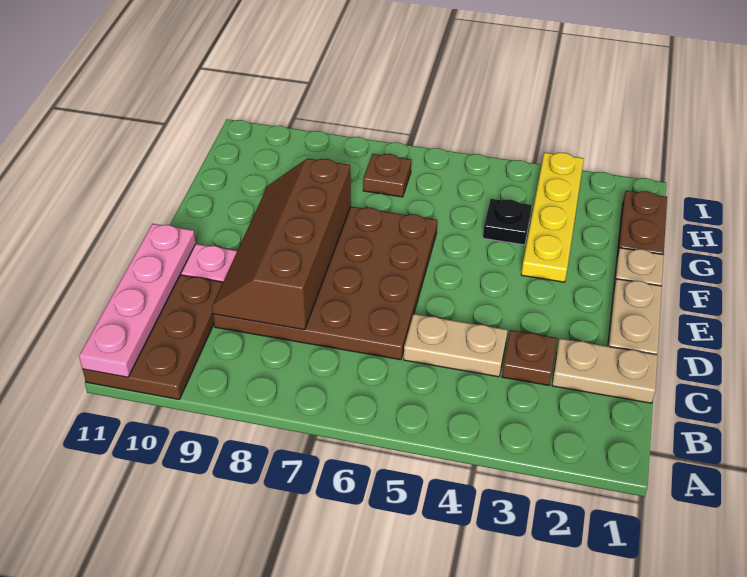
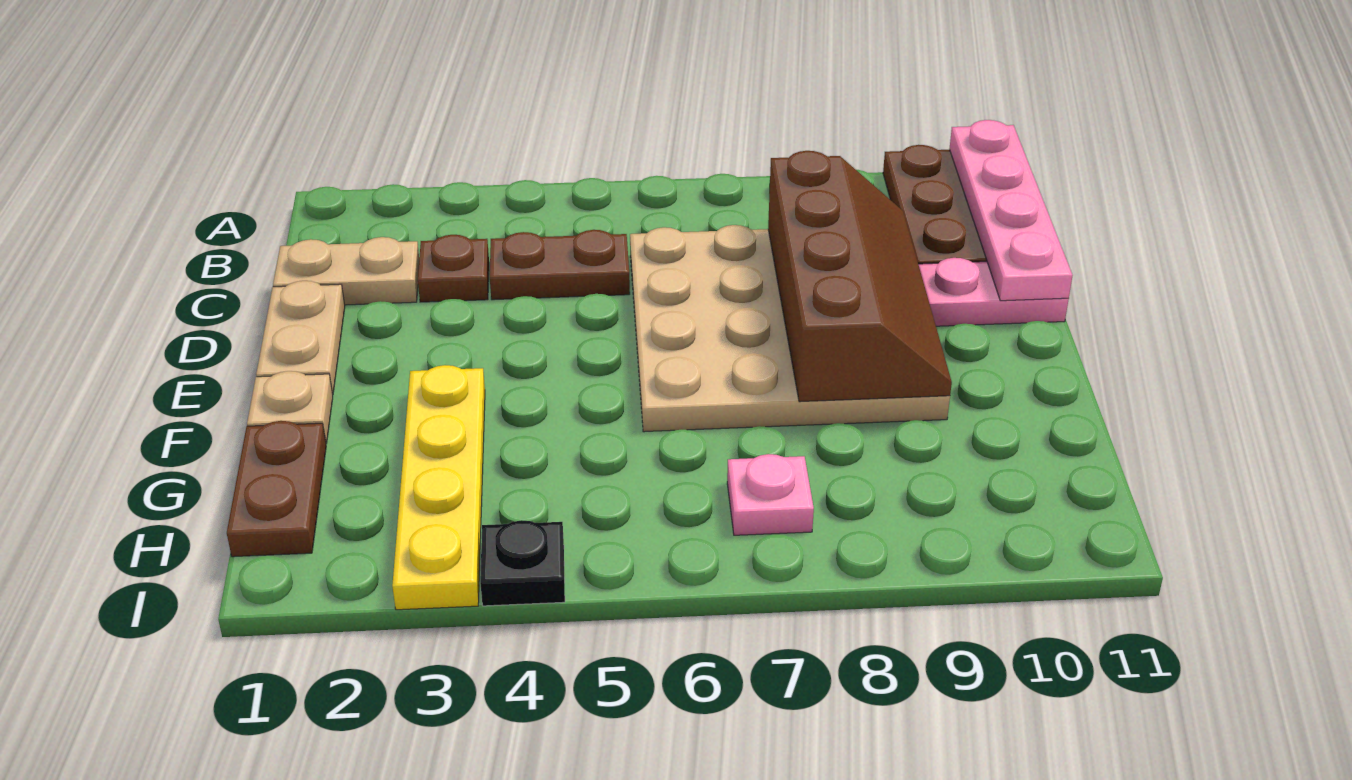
tan plate C4:C5 level 1 -> brown plate C4:C5 level 1
brown plate C6:F9 level 1 -> tan plate C6:F9 level 1
black plate G4 level 1 -> black plate I4 level 1
brown plate H7 level 1 -> pink plate H7 level 1

